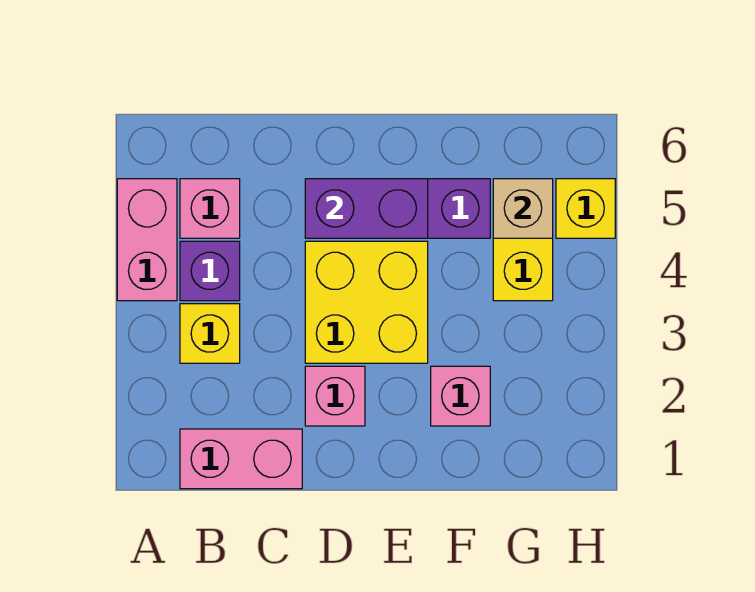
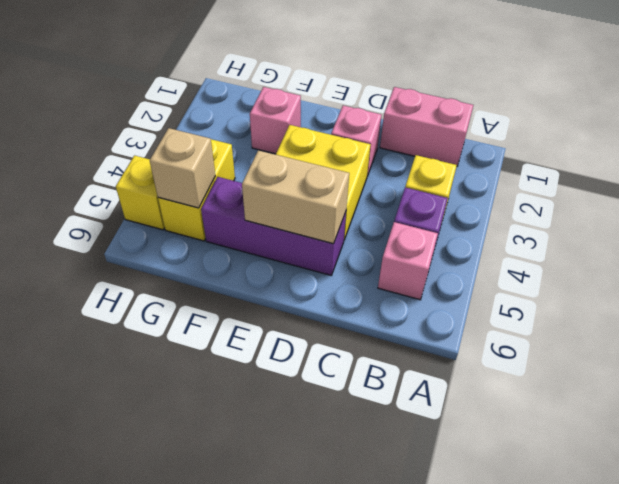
pink brick A4:A5 level 1 -> none
purple brick D5:E5 level 2 -> tan brick D5:E5 level 2

